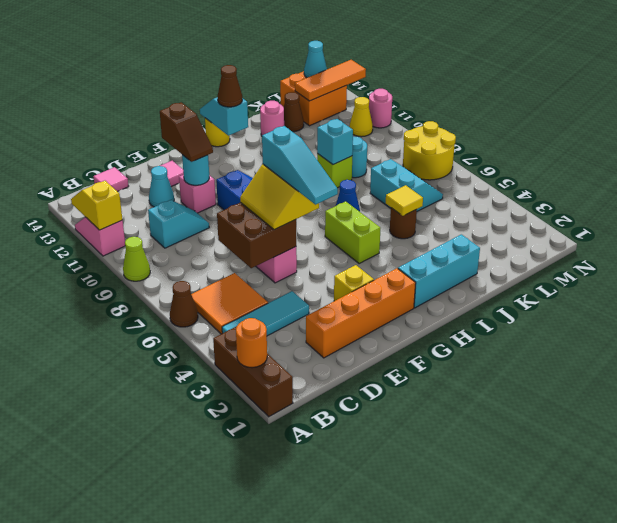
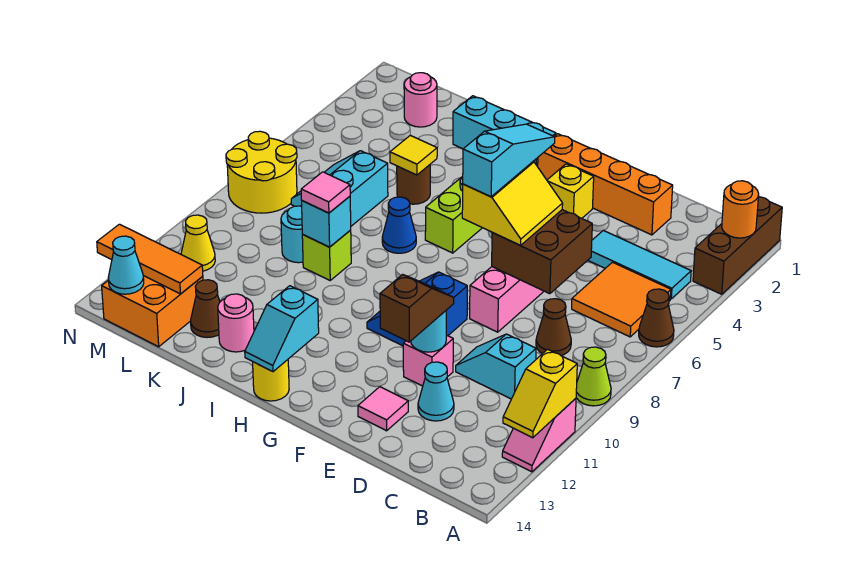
pink tile C14 level 1 -> pink tile J9 level 3
brown cone H13 level 3 -> brown cone C8 level 1
pink round brick N11 level 1 -> pink round brick L2 level 1

